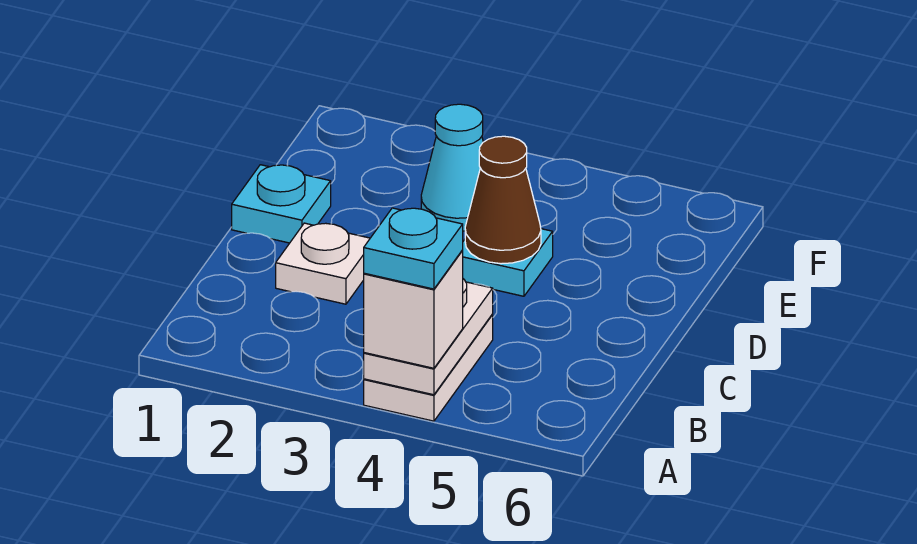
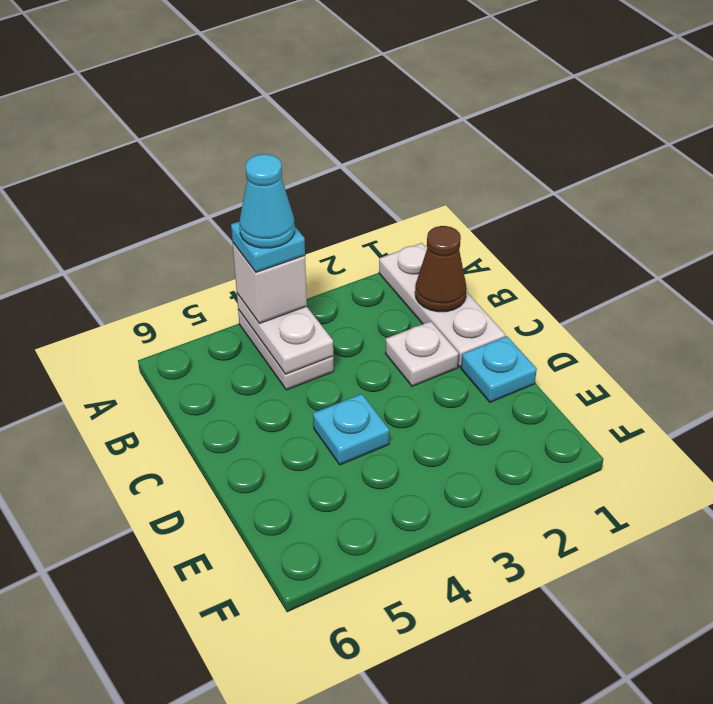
none -> white plate A1:C1 level 1
brown cone D4 level 2 -> brown cone B1 level 2
cyan cone E3 level 1 -> cyan cone A4 level 5

